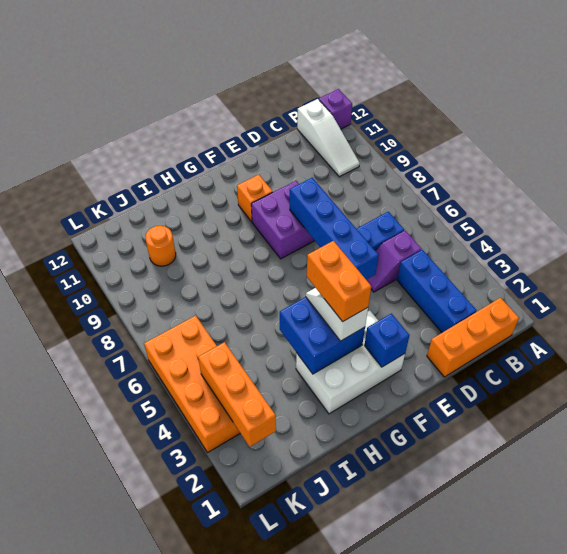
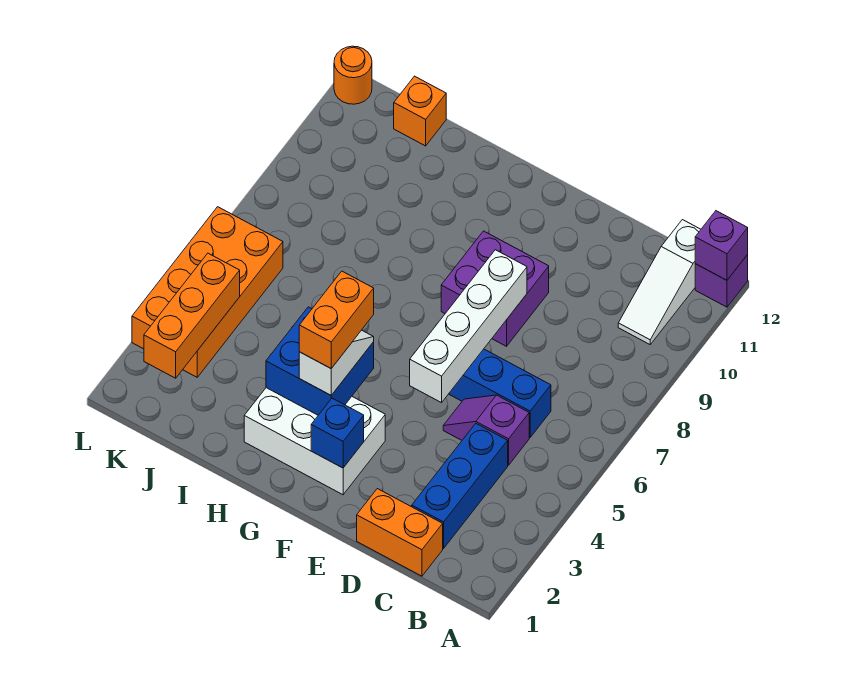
none -> purple brick A12 level 2
orange brick B1:D1 level 1 -> orange brick C1:D1 level 1
blue brick E5:E8 level 2 -> white brick E5:E8 level 2
orange brick F10 level 1 -> orange brick J12 level 1
orange round brick J10 level 1 -> orange round brick L12 level 1

